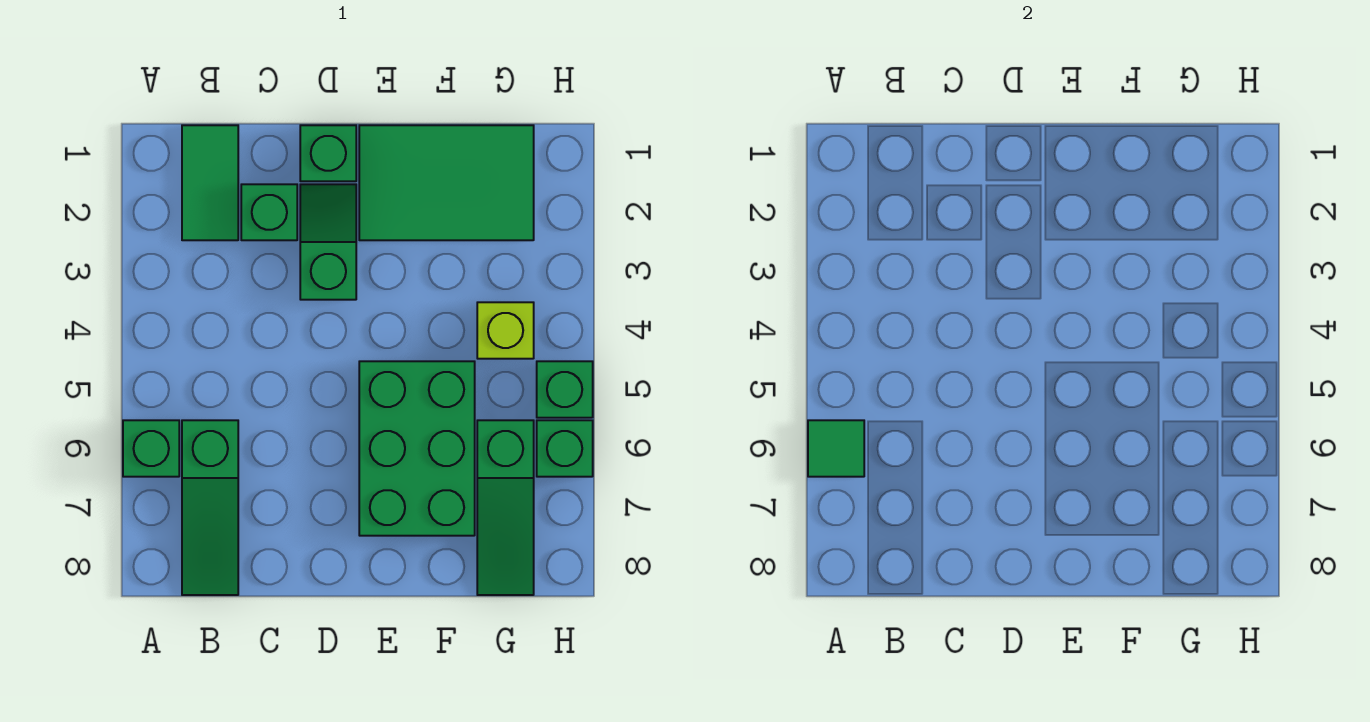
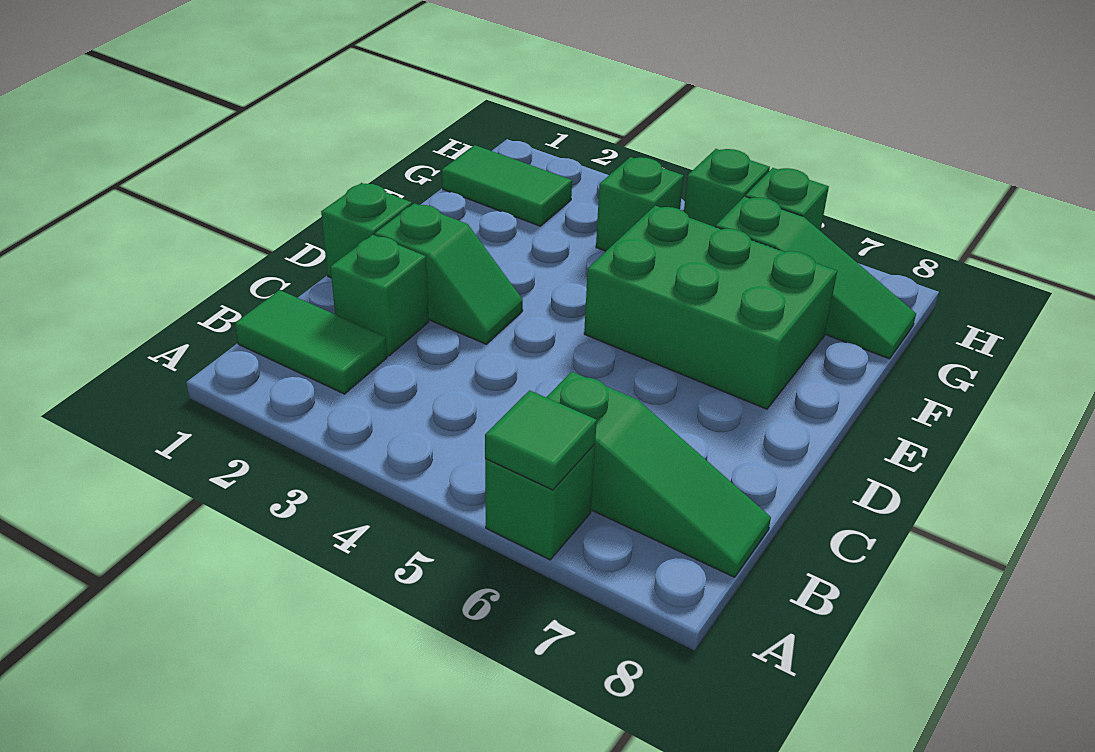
green slope D2:D3 level 1 top 3 -> green slope D2:D3 level 1 top 2
green tile E1:G2 level 1 -> green tile G1:G2 level 1
lime brick G4 level 1 -> green brick G4 level 1

